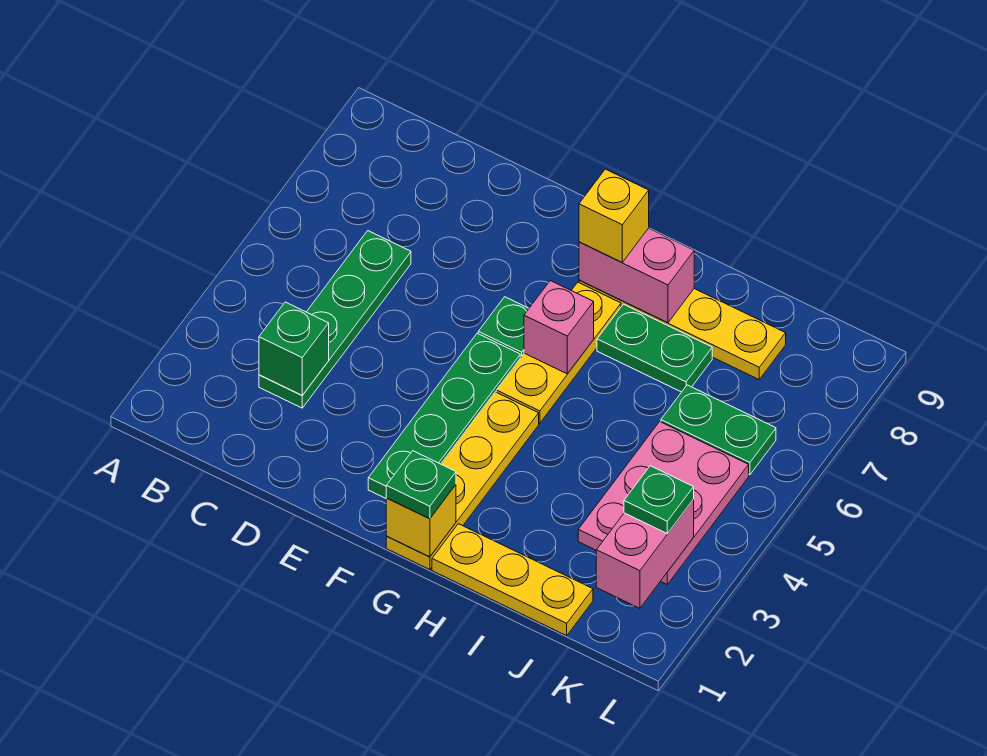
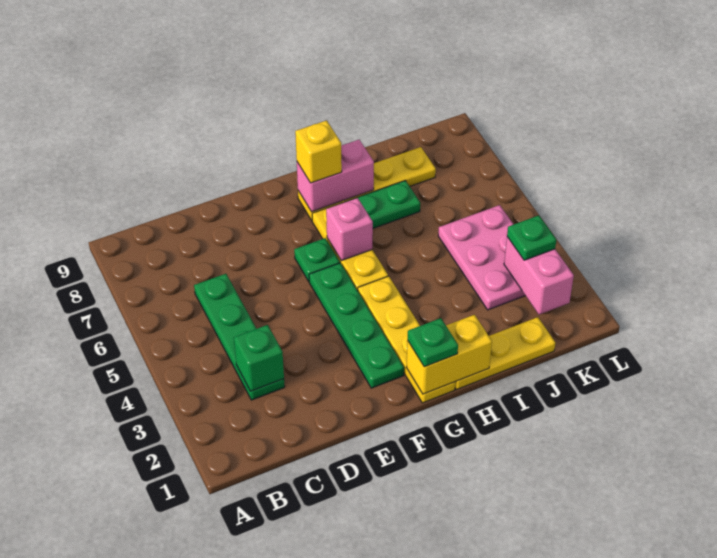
yellow brick G1 level 2 -> yellow brick G1:H1 level 2
green plate J6:K6 level 1 -> none

